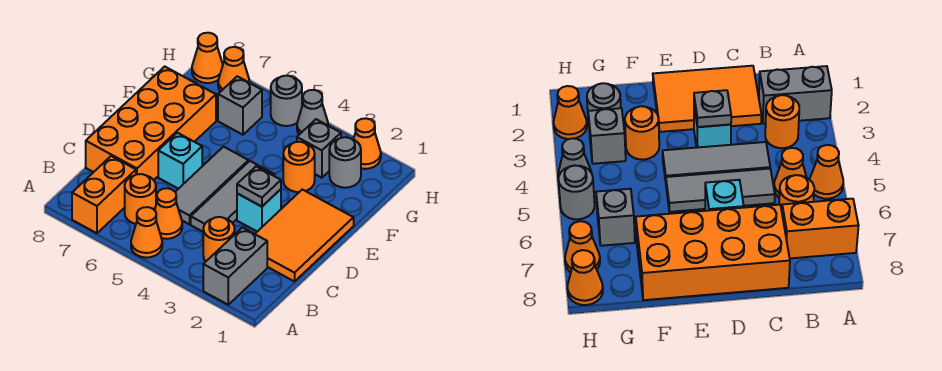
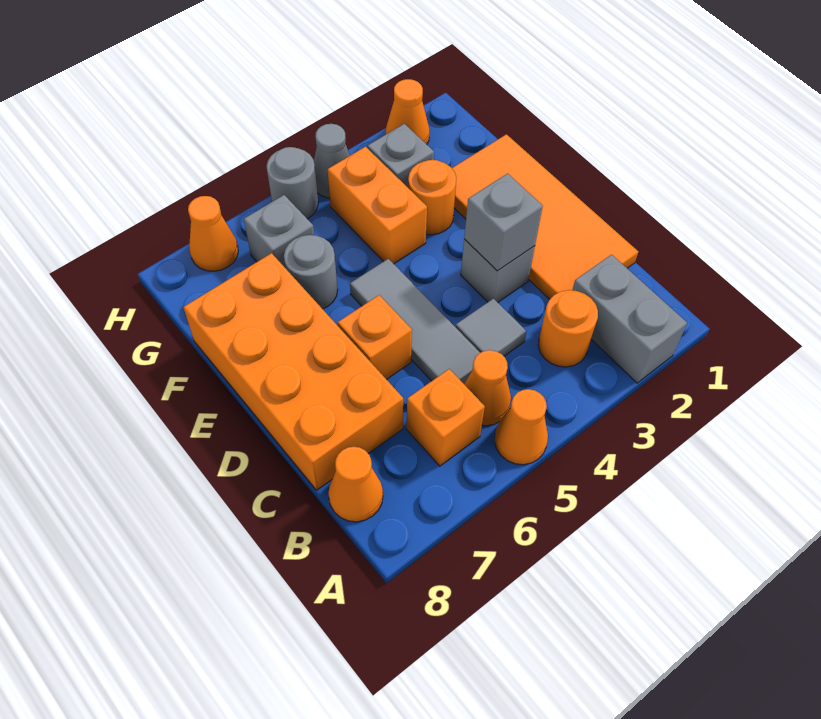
orange brick A7:B7 level 1 -> orange brick F4:G4 level 1
orange round brick B6 level 1 -> orange brick B6 level 1
orange tile C1:E2 level 1 -> orange tile C1:F2 level 1
grey tile C4:E4 level 1 -> grey tile C4 level 1
cyan brick D3 level 1 -> grey brick D3 level 1
grey plate D3 level 2 -> grey brick D3 level 2
cyan brick D6 level 1 -> orange brick D6 level 1
grey round brick G2 level 1 -> grey round brick F6 level 1
orange cone H8 level 1 -> orange cone B8 level 1

